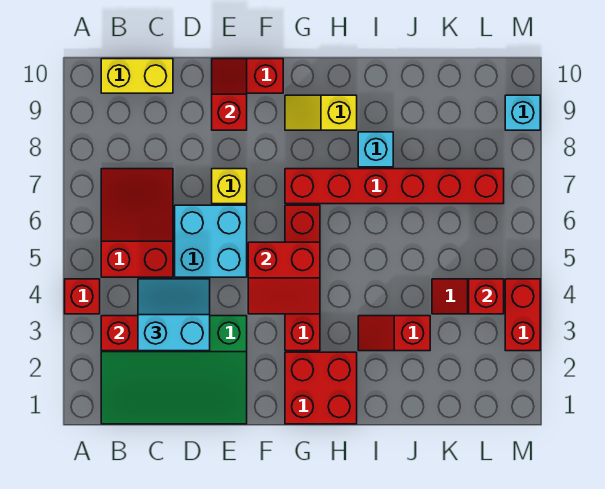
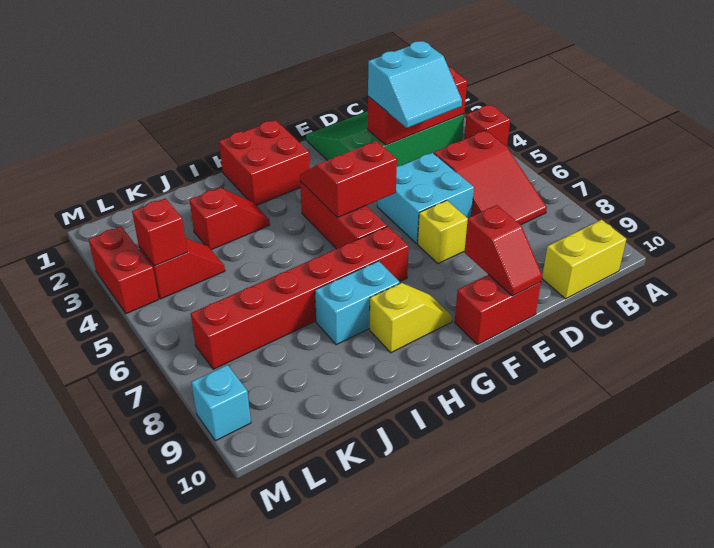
red brick G3:G6 level 1 -> red brick G4:G6 level 1
cyan brick I8 level 1 -> cyan brick H8:I8 level 1

